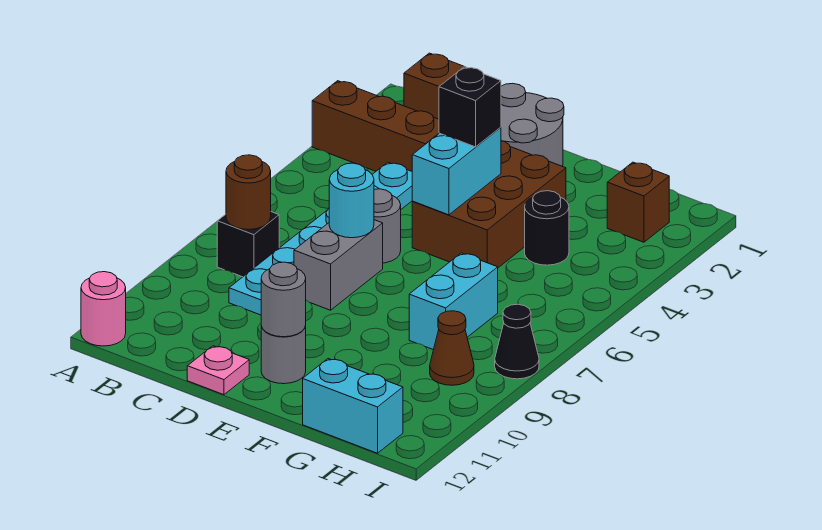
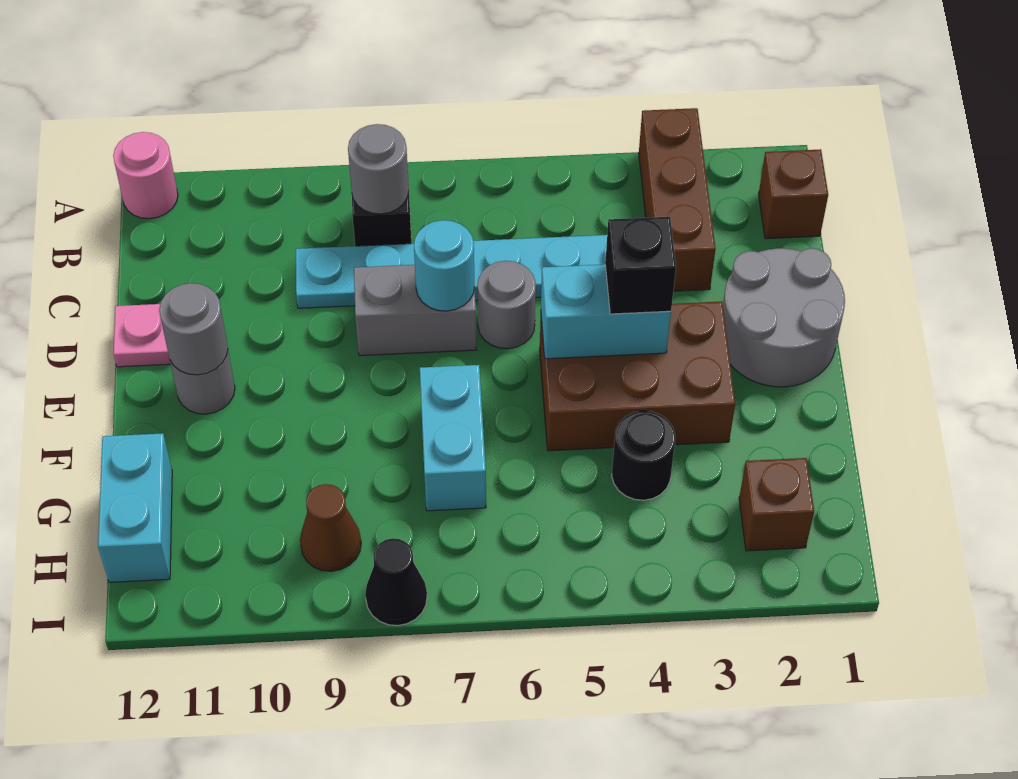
brown round brick B8 level 2 -> grey round brick B8 level 2
cyan brick G7:G8 level 1 -> cyan brick F7:G7 level 1

